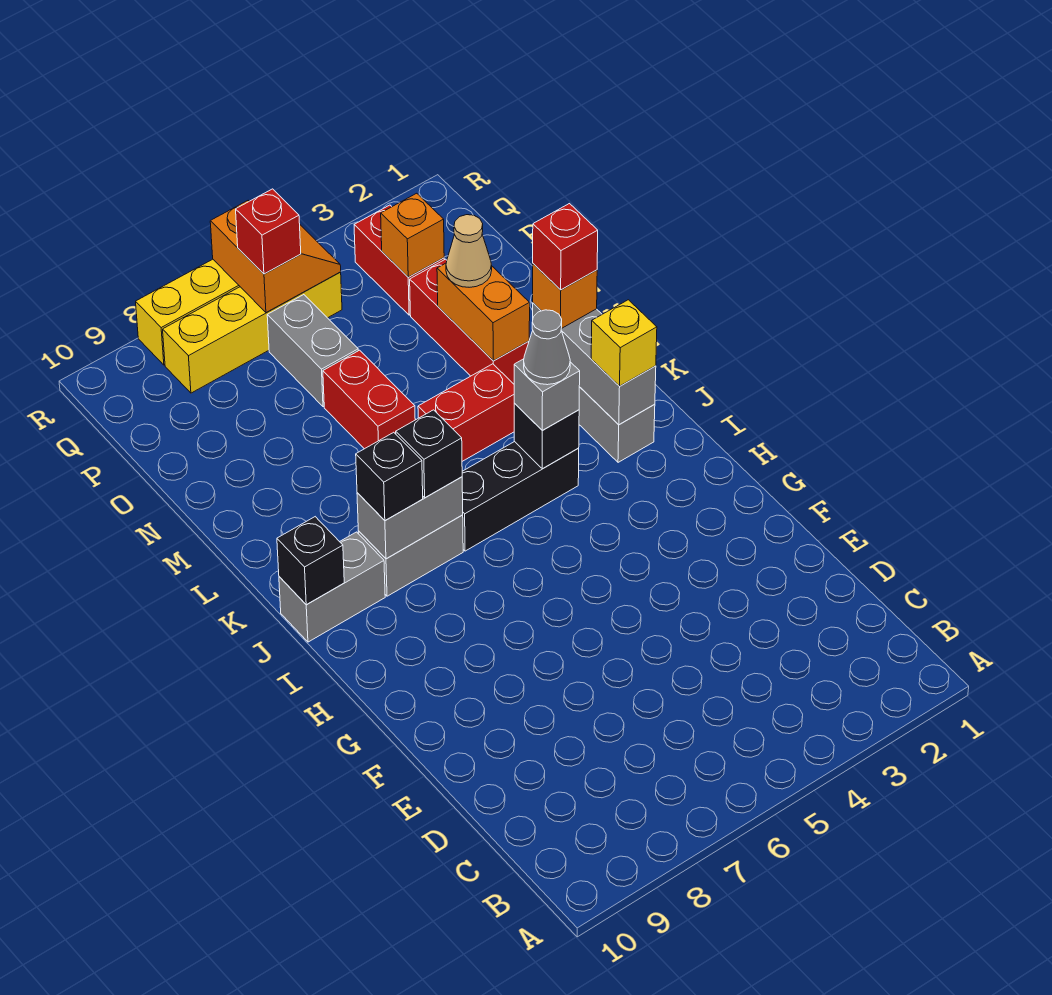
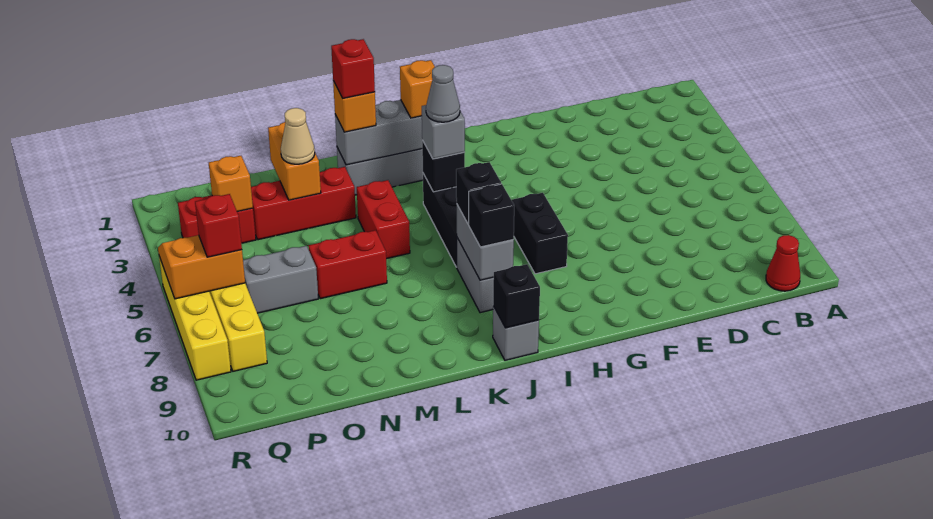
none -> red cone B10 level 1
none -> black brick H6:H7 level 1
yellow brick J2 level 3 -> orange brick J2 level 3
grey brick J9:J10 level 1 -> grey brick J10 level 1
orange brick M3:N3 level 2 -> orange brick N2:N3 level 2

